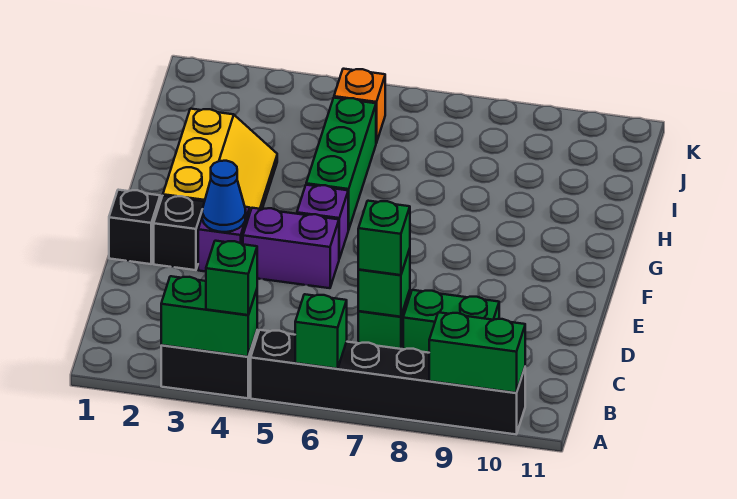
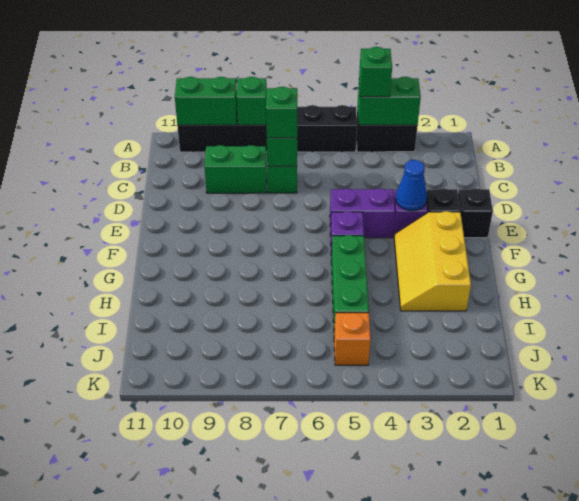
green brick A6 level 2 -> green brick A8 level 2

